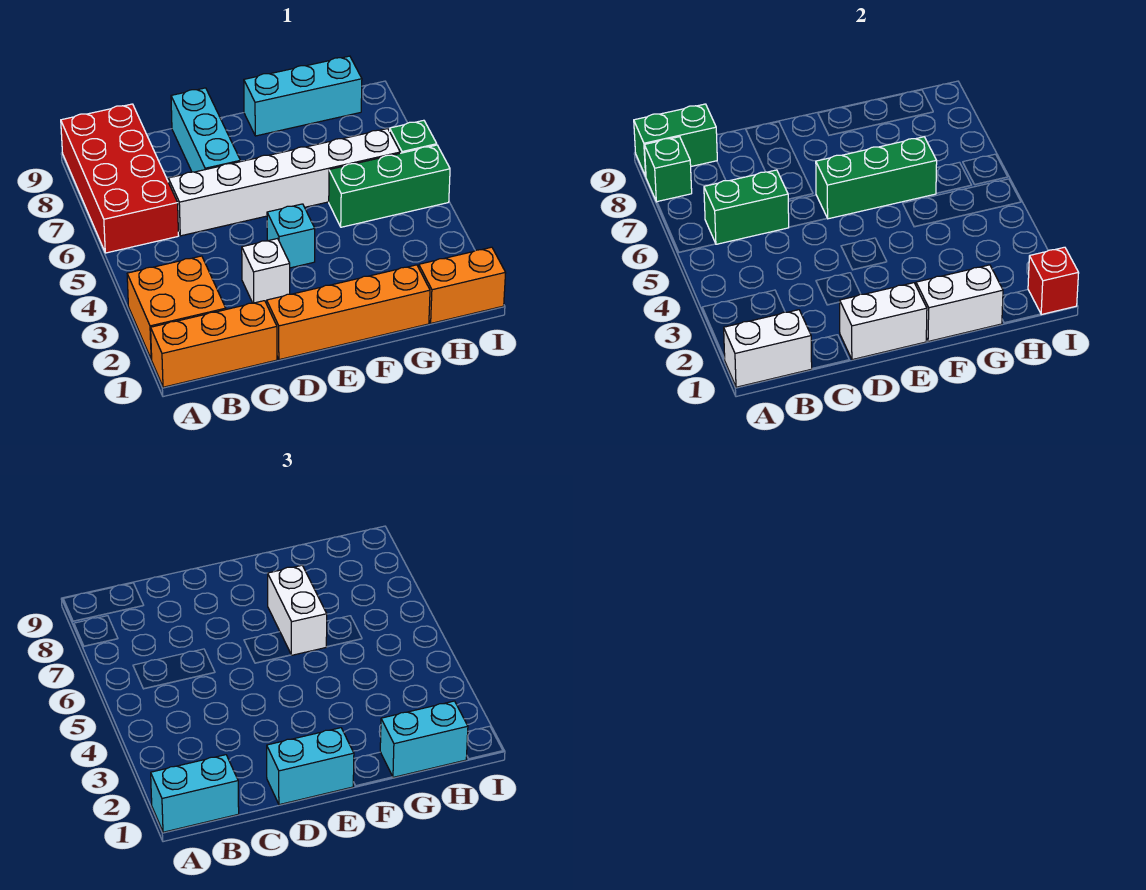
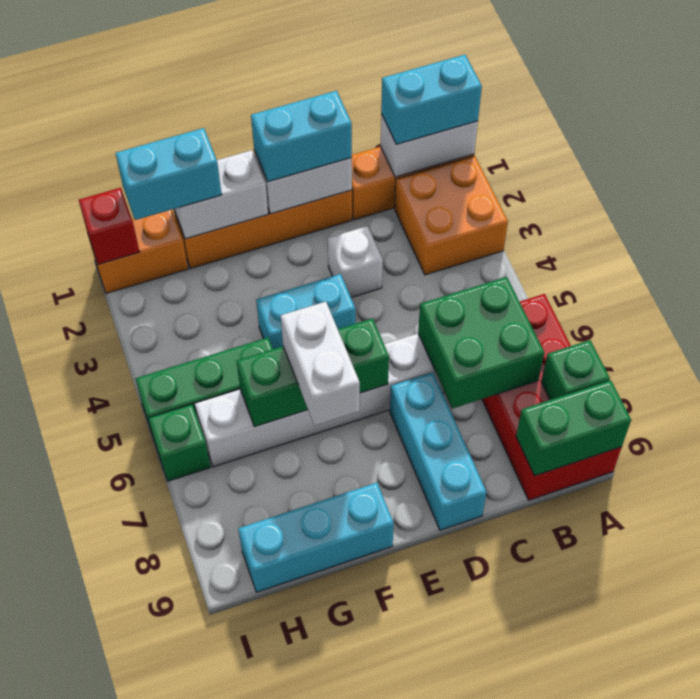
green brick B6:C6 level 2 -> green brick B6:C7 level 2
cyan brick E4 level 1 -> cyan brick E4:F4 level 1

